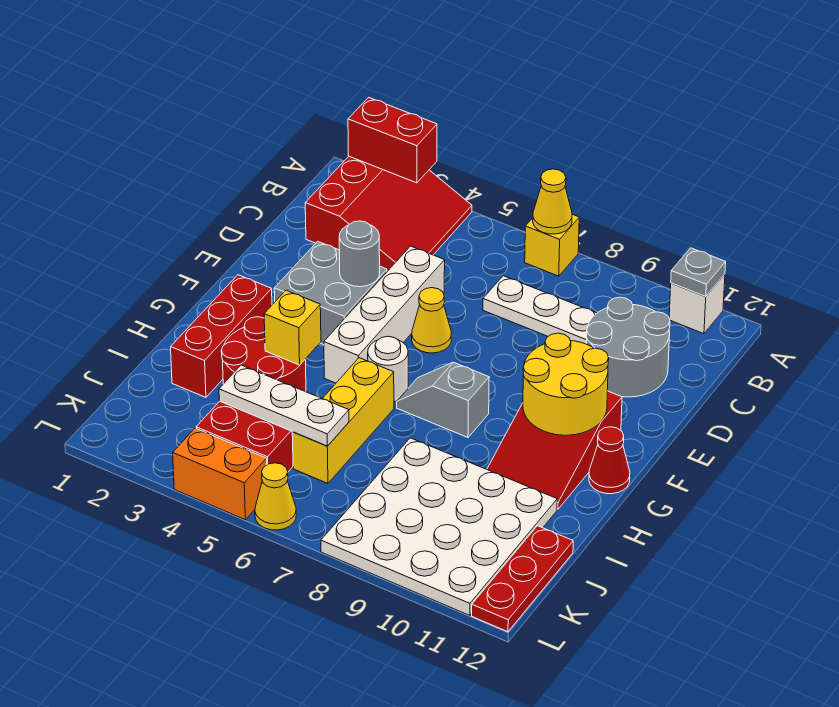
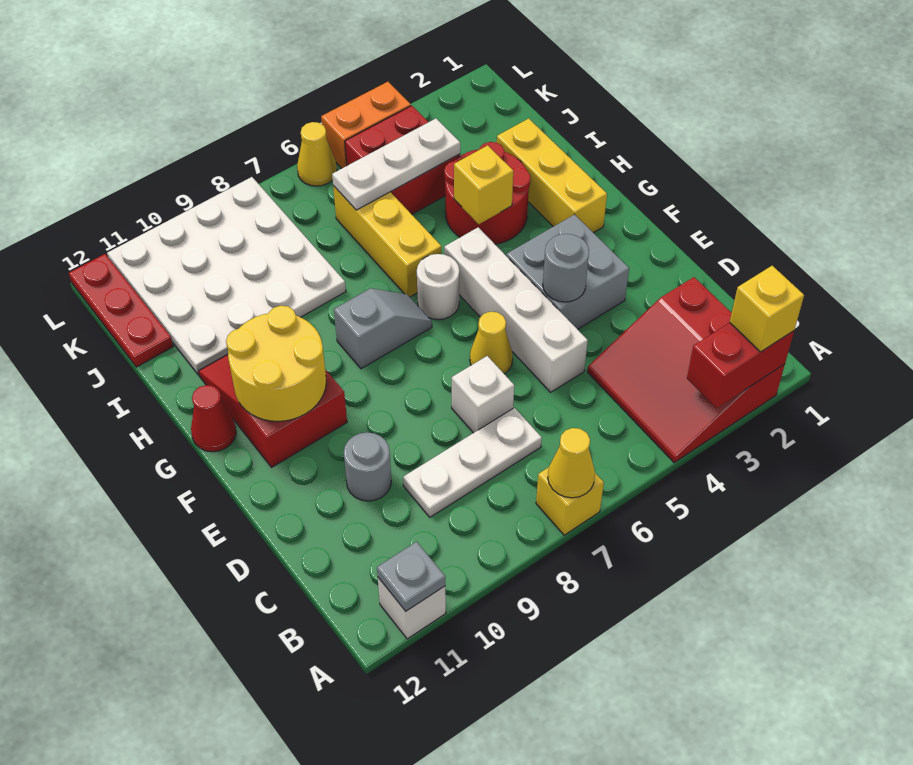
none -> yellow brick A2 level 3
grey round brick C10:D11 level 1 -> grey round brick D10 level 1
none -> white brick D7 level 1
red brick G2:I2 level 1 -> yellow brick G2:I2 level 1

